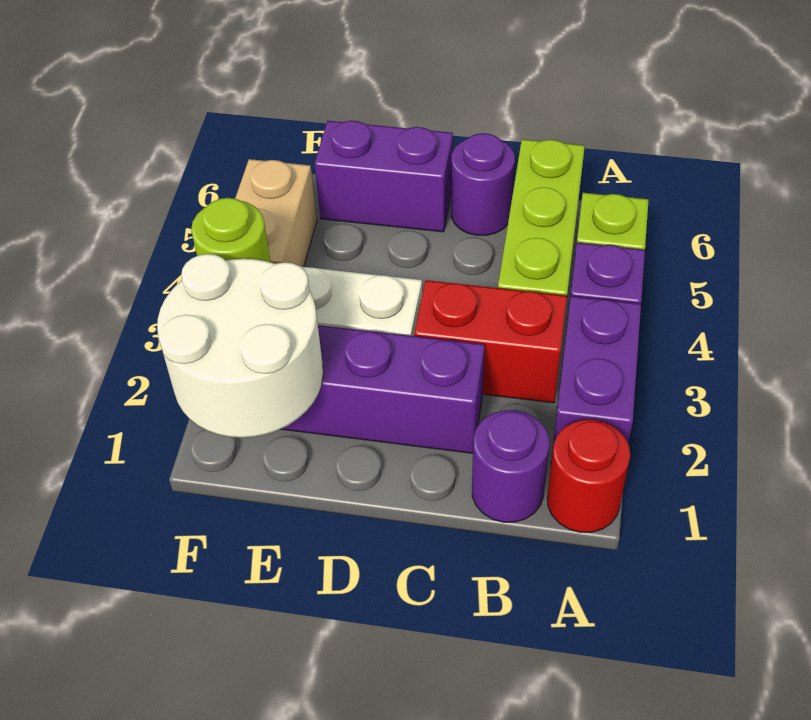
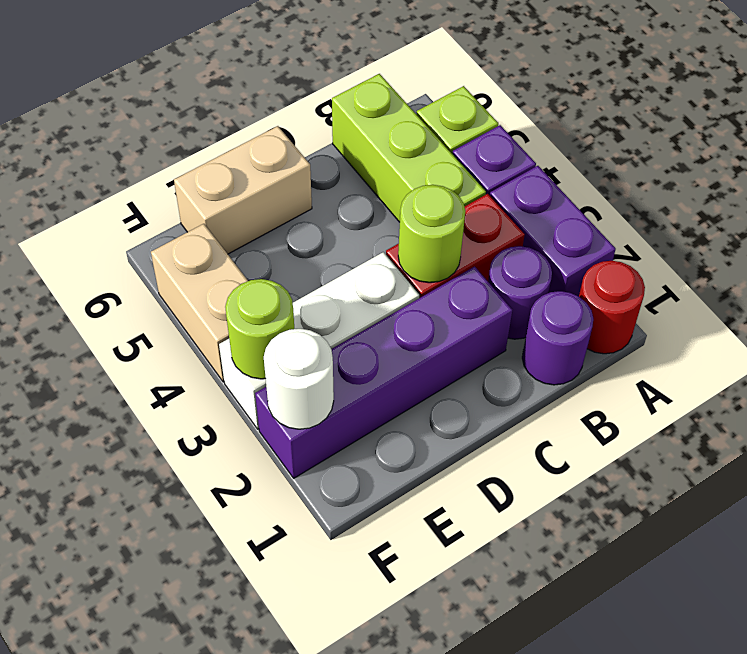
none -> lime round brick C3 level 2
purple round brick C6 level 1 -> purple round brick B2 level 1
purple brick D6:E6 level 1 -> tan brick D6:E6 level 1
white round brick E1:F2 level 2 -> white round brick F2 level 2

